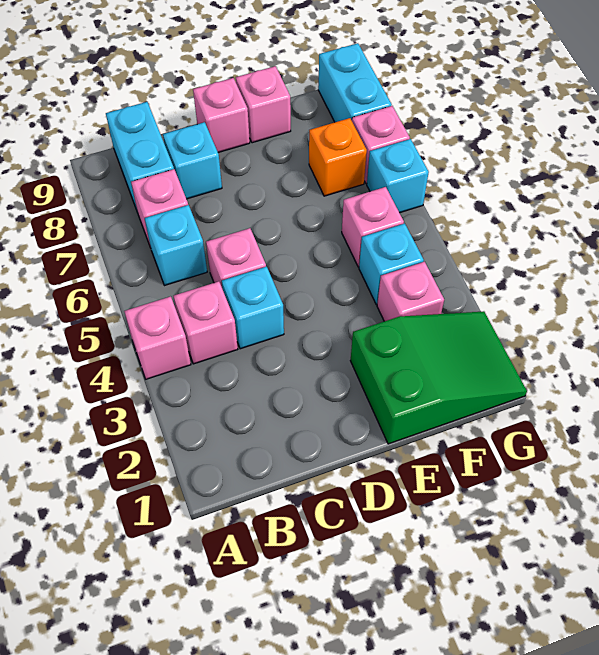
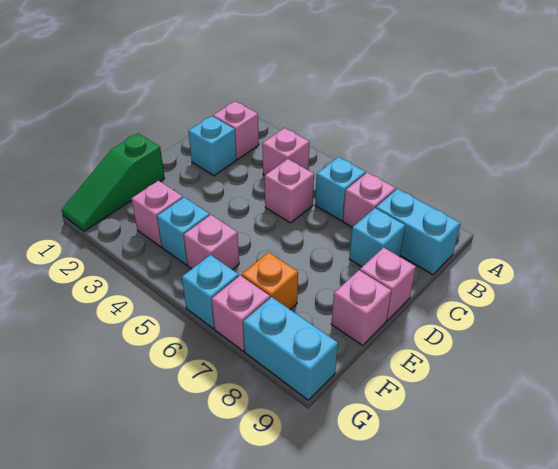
pink brick A4 level 1 -> pink brick B2 level 1
cyan brick C4 level 1 -> cyan brick C2 level 1
green slope E1:G2 level 1 top E -> green slope E1:G1 level 1 top E

